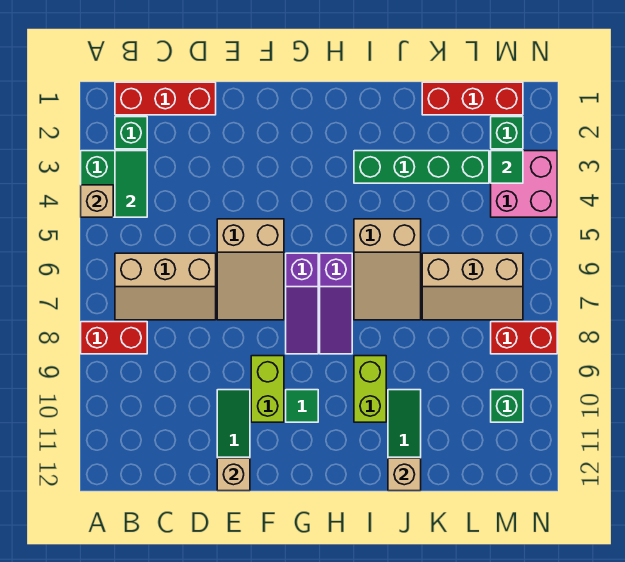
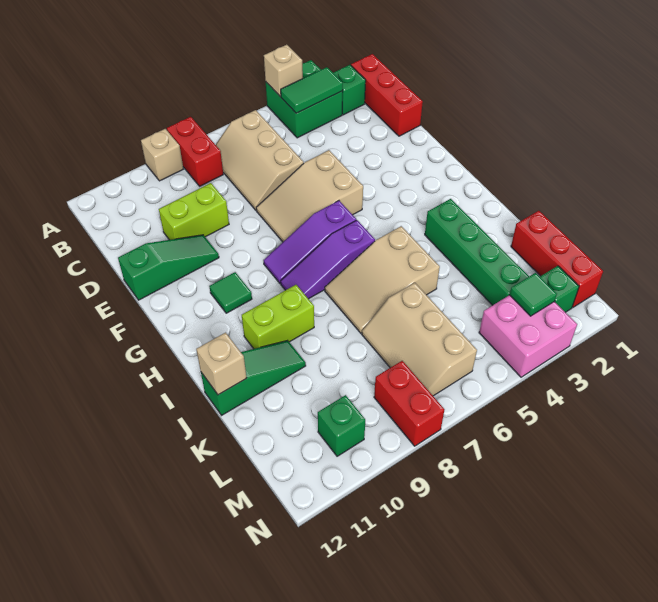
tan brick E12 level 2 -> tan brick A9 level 1
lime brick F9:F10 level 1 -> lime brick D9:D10 level 1

